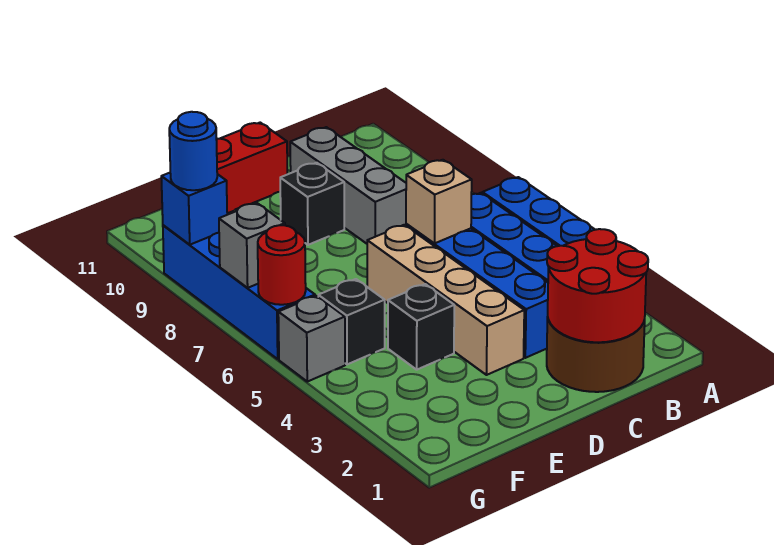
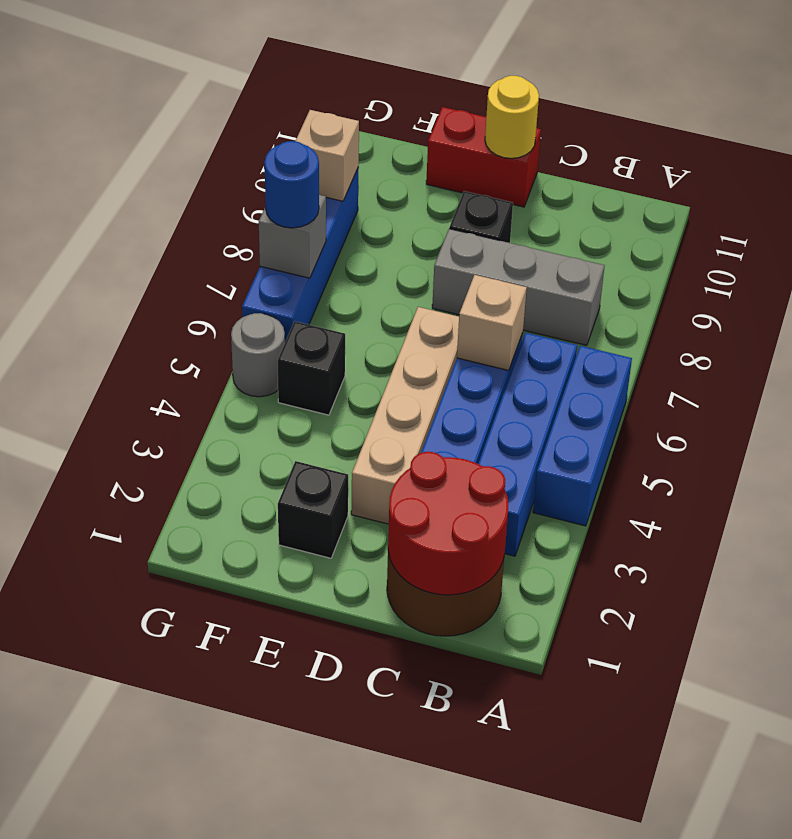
grey brick C8:C10 level 1 -> grey brick B8:D8 level 1
none -> yellow round brick D11 level 2
black brick E4 level 1 -> black brick E2 level 1
grey brick G5 level 1 -> grey round brick G5 level 1
red round brick G6 level 2 -> none
blue brick G9 level 2 -> tan brick G9 level 2
blue round brick G9 level 3 -> blue round brick G7 level 3

